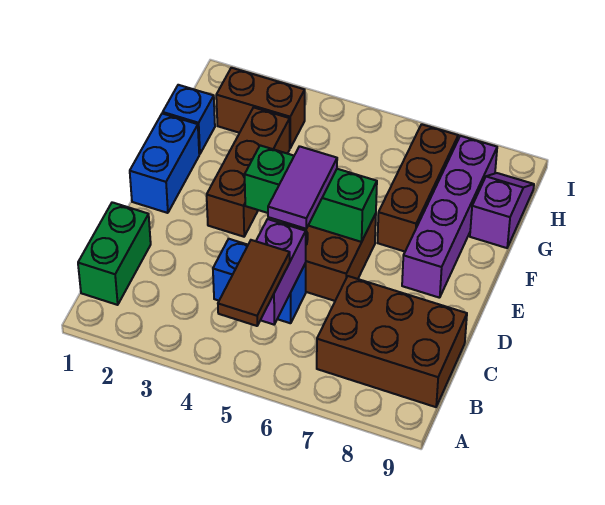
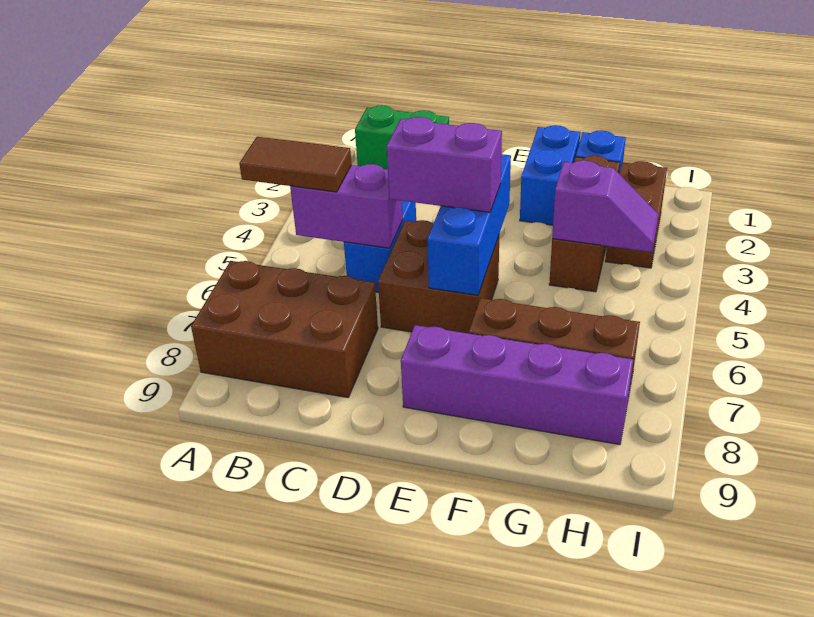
brown brick B7:C9 level 1 -> brown brick A7:C8 level 1
purple tile D5:E5 level 3 -> purple brick D5:E5 level 3
blue brick E1:F1 level 1 -> blue brick F1:F2 level 1
brown brick E3:G3 level 1 -> brown brick G2:G4 level 1
green brick E4:E6 level 2 -> blue brick E4:E6 level 2
purple slope G9:H9 level 1 top G -> purple slope G4:H4 level 2 top G

